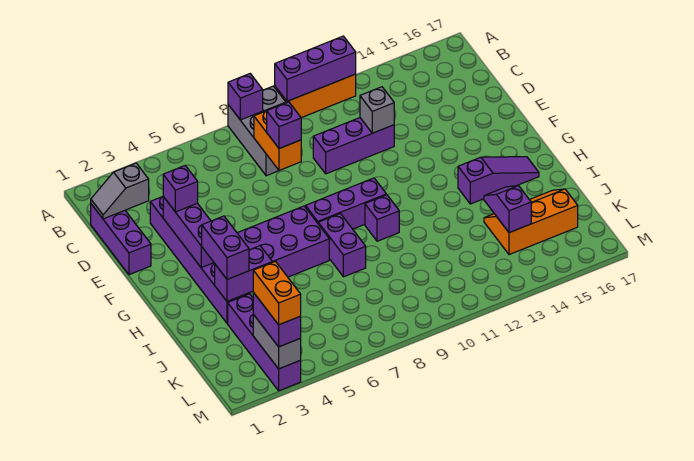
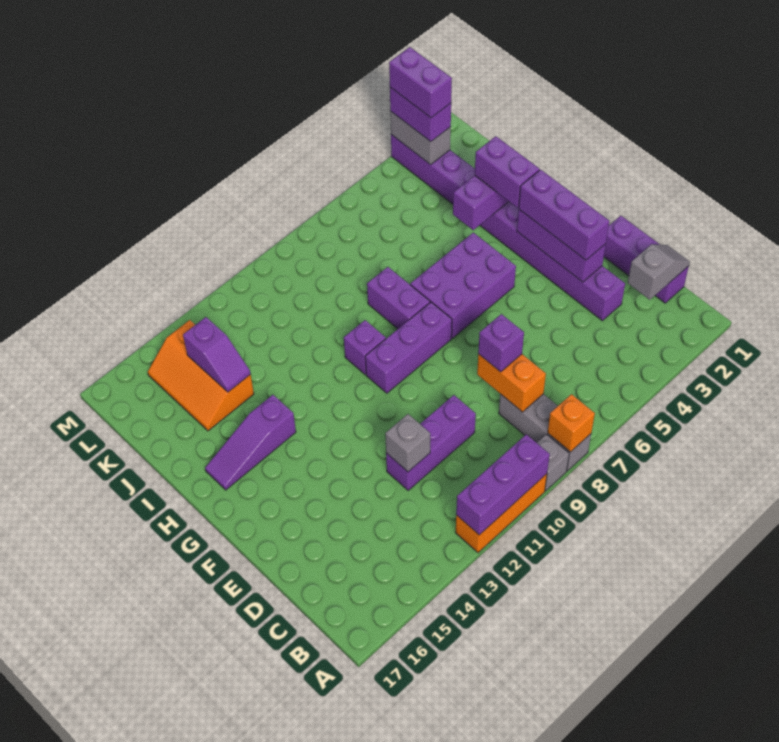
purple brick A8 level 2 -> orange brick A8 level 2
purple brick E3 level 3 -> purple brick E3:G3 level 3
orange slope J14:K16 level 1 top K -> orange slope J14:L15 level 1 top 14
orange brick L3:M3 level 4 -> purple brick L3:M3 level 4

